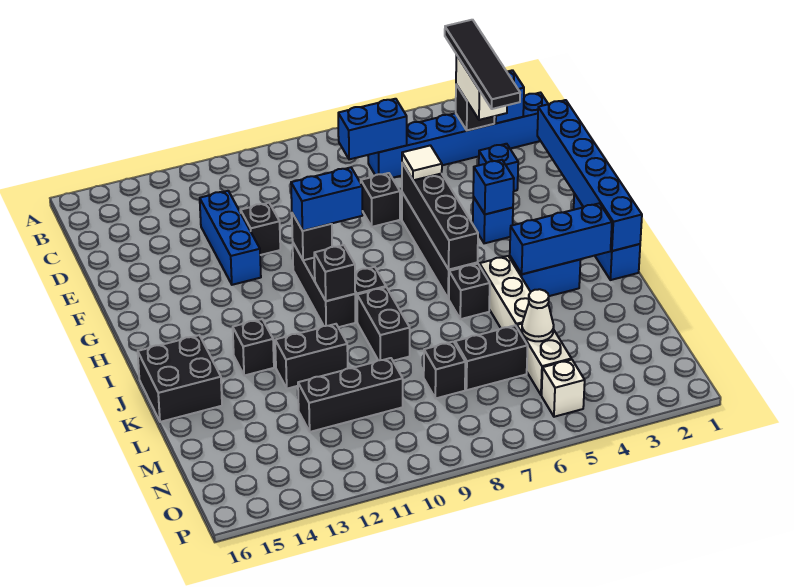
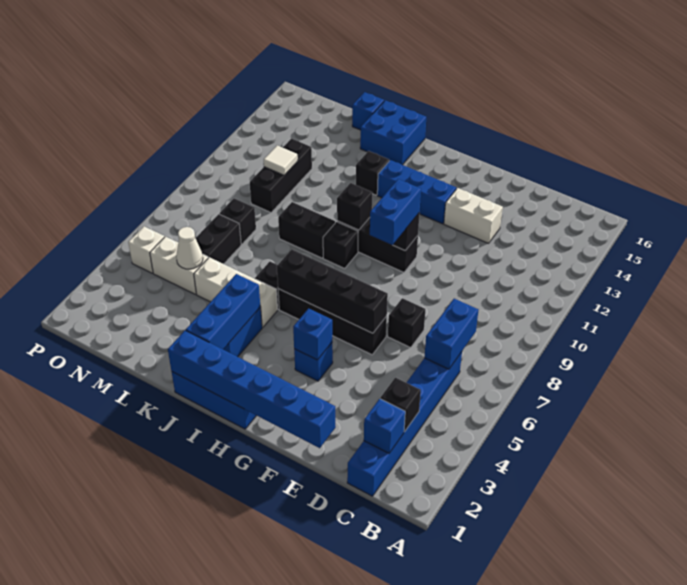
black tile B3:E3 level 4 -> none
white brick C3:D3 level 3 -> white brick E13:F13 level 1
blue brick D12:F12 level 1 -> blue brick G13:I13 level 1
blue brick E3 level 1 -> blue brick L16 level 1
black brick E11 level 1 -> none
white tile F6 level 3 -> white tile M11 level 2
black brick J15:K16 level 1 -> blue brick J15:K16 level 1
black brick K11:K12 level 1 -> none

